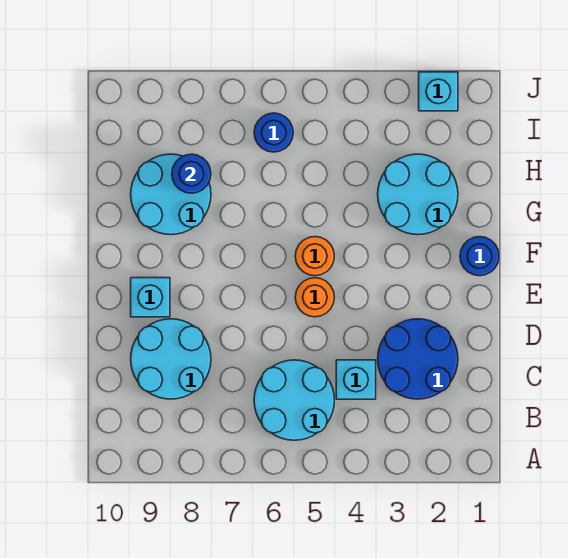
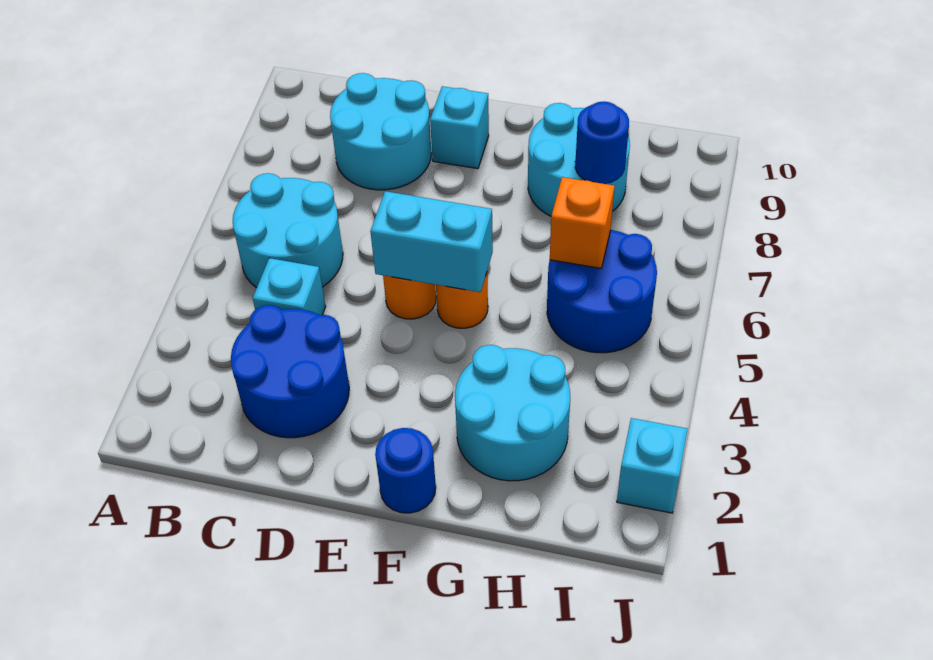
none -> cyan brick E5:F5 level 2
none -> orange brick H6 level 2
blue round brick I6 level 1 -> blue round brick H5:I6 level 1

